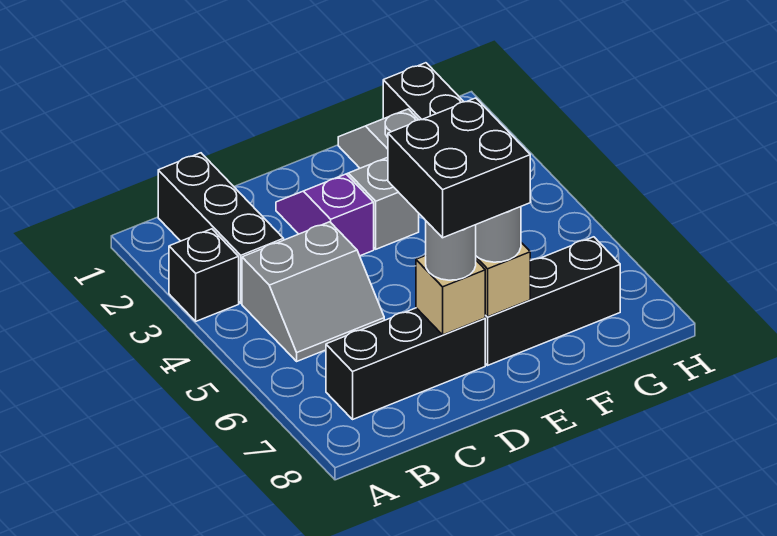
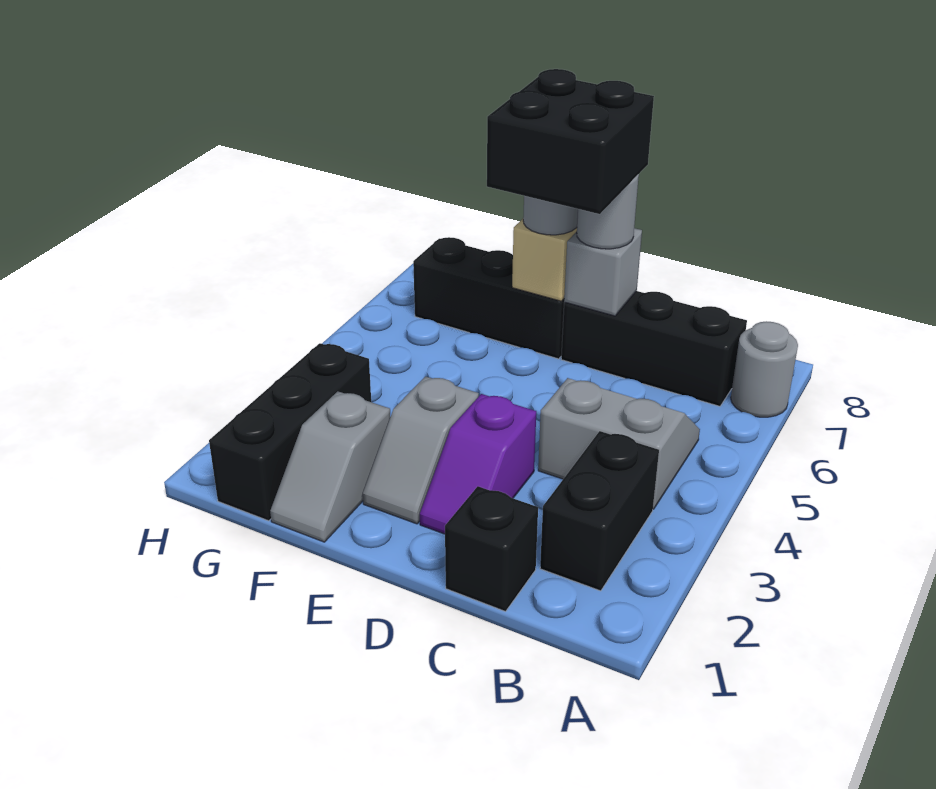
black brick A3 level 1 -> black brick C1 level 1
none -> grey round brick A7 level 1
black brick B1:B3 level 1 -> black brick B2:B3 level 1
tan brick D7 level 2 -> grey brick D7 level 2

